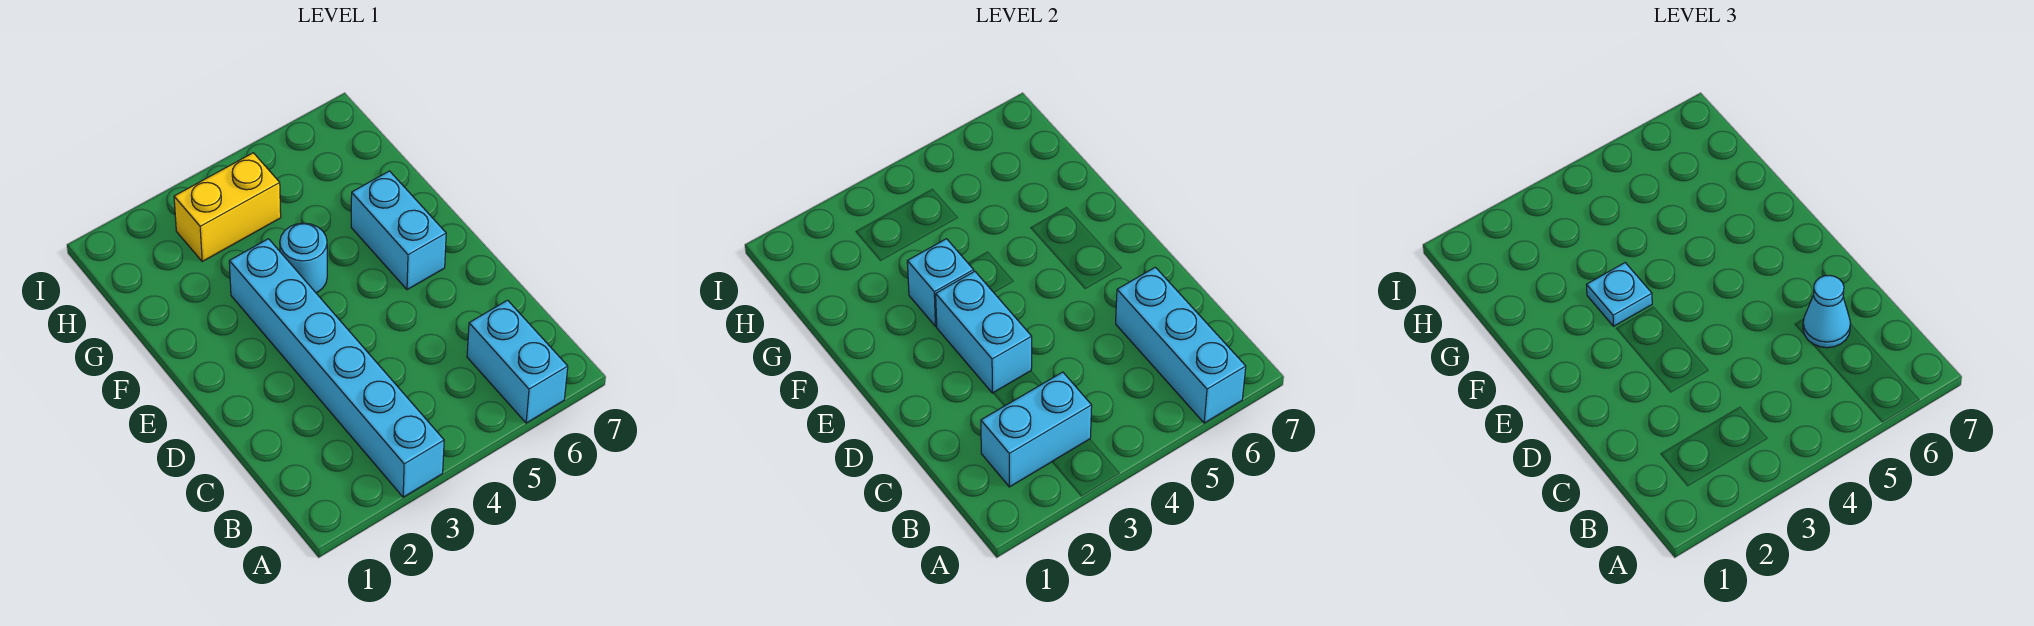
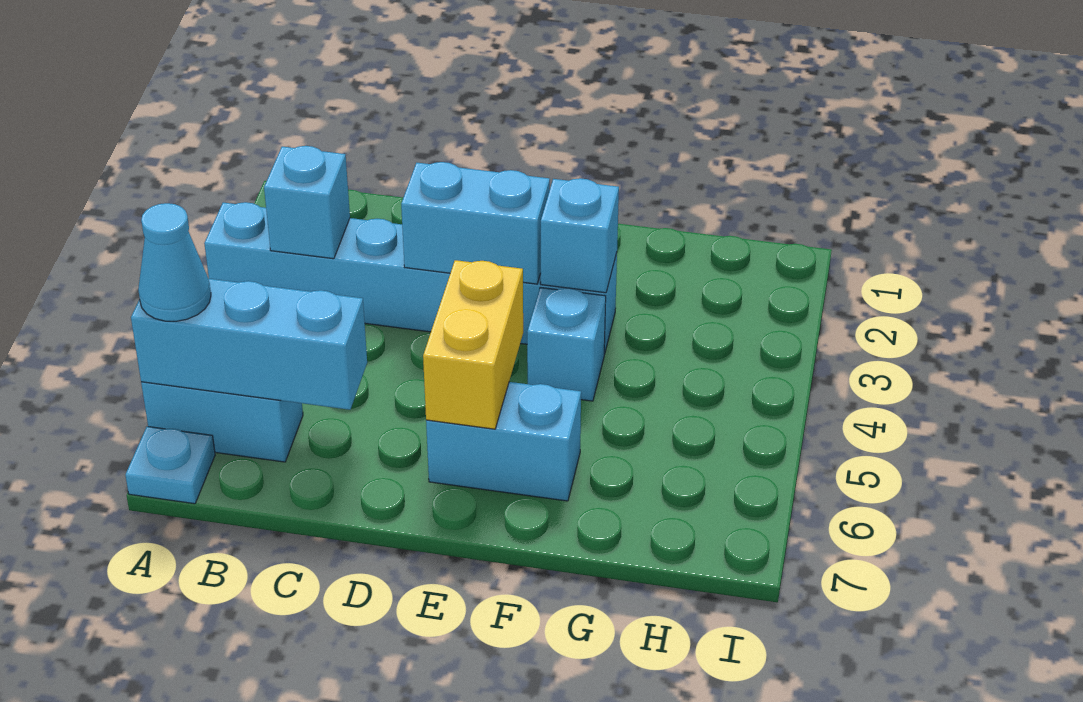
cyan brick B2:B3 level 2 -> cyan brick B3 level 2
cyan cone C6 level 3 -> cyan cone A6 level 3
cyan plate F3 level 3 -> cyan plate A7 level 1
cyan round brick F4 level 1 -> cyan brick F4 level 1
yellow brick H3:H4 level 1 -> yellow brick E5:E6 level 2

